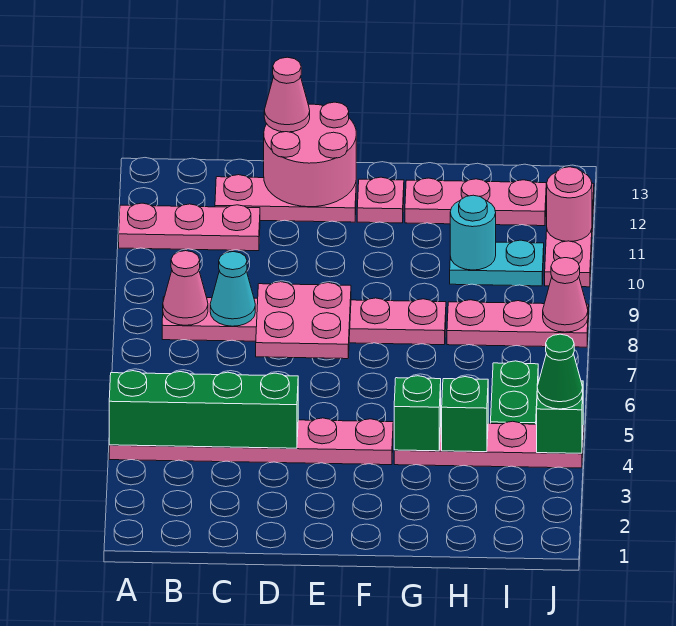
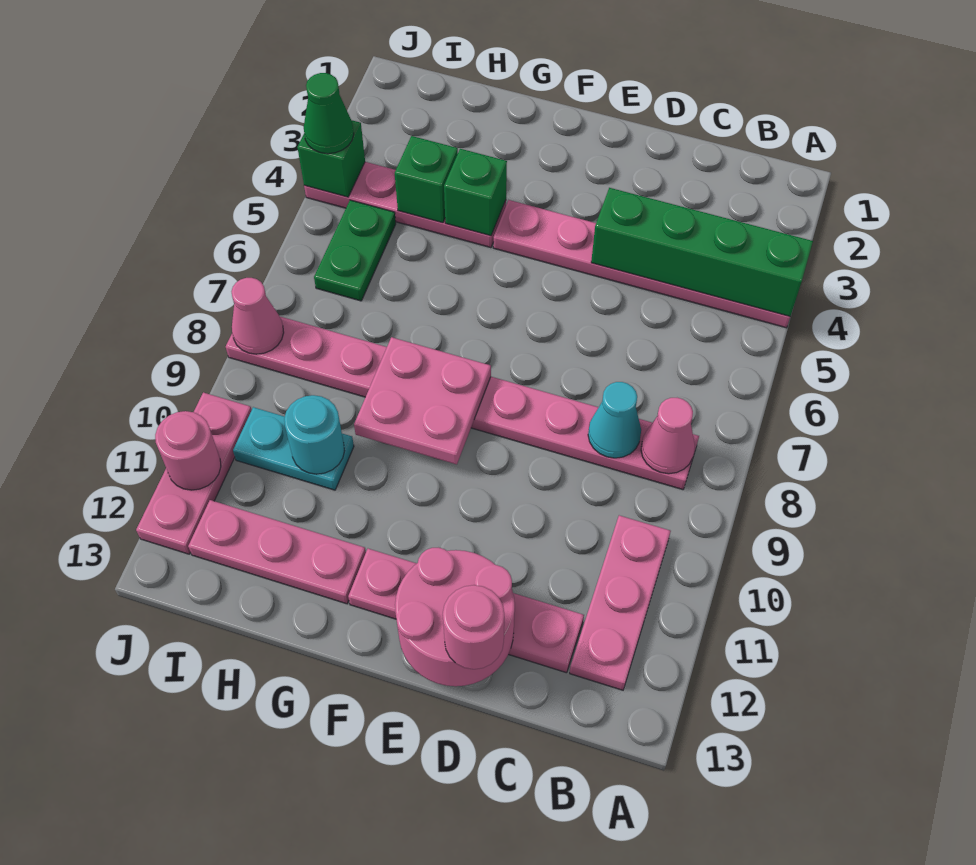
pink plate A11:C11 level 1 -> pink plate B10:B12 level 1
pink plate D7:E8 level 2 -> pink plate F8:G9 level 2
pink cone D13 level 3 -> pink round brick D13 level 3

